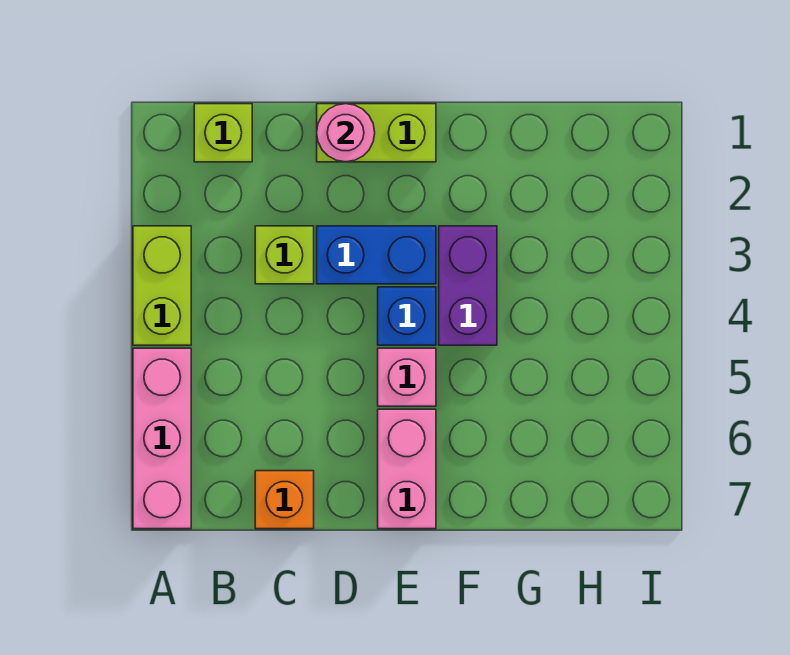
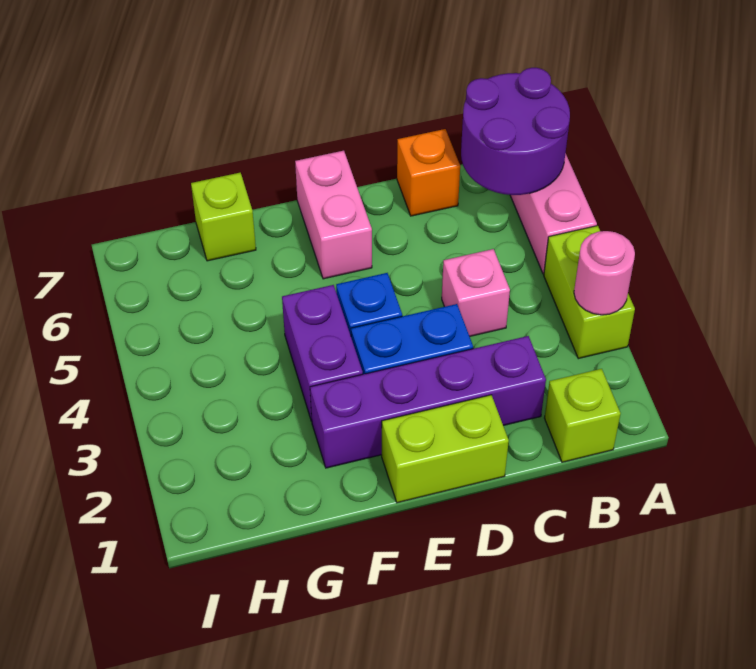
none -> purple round brick A6:B7 level 2
none -> purple brick C2:F2 level 1
lime brick C3 level 1 -> lime brick G7 level 1
pink round brick D1 level 2 -> pink round brick A3 level 2
pink brick E5 level 1 -> pink brick C4 level 1

